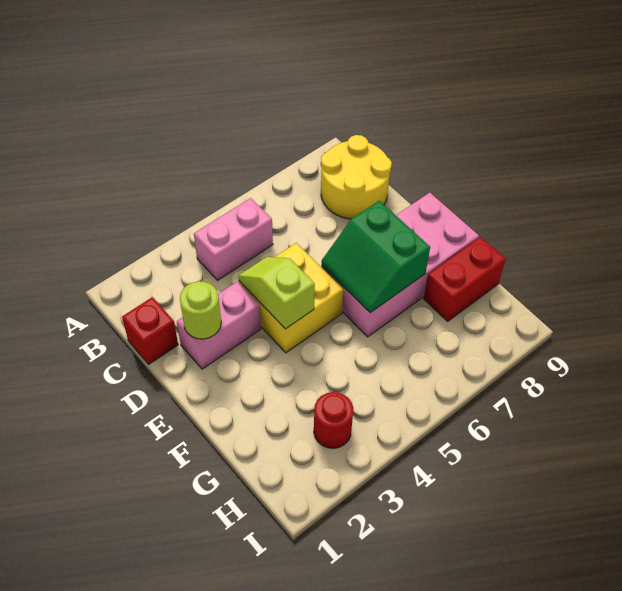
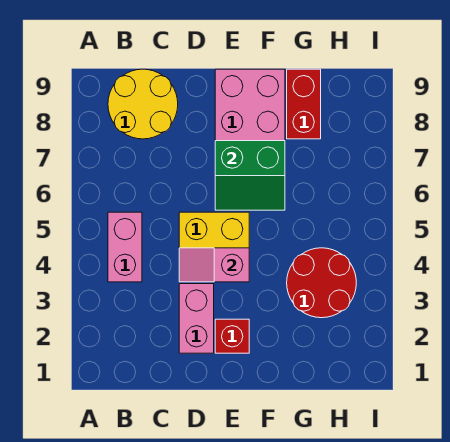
red brick C1 level 1 -> red brick E2 level 1
lime round brick D2 level 2 -> none
lime slope D4:E4 level 2 top E -> pink slope D4:E4 level 2 top E
red round brick H3 level 1 -> red round brick G3:H4 level 1

